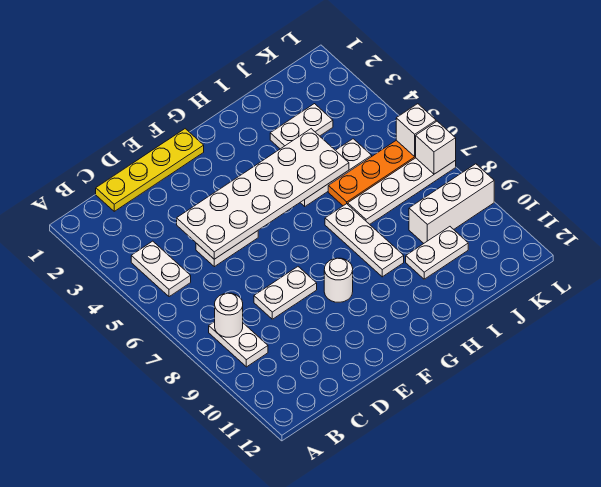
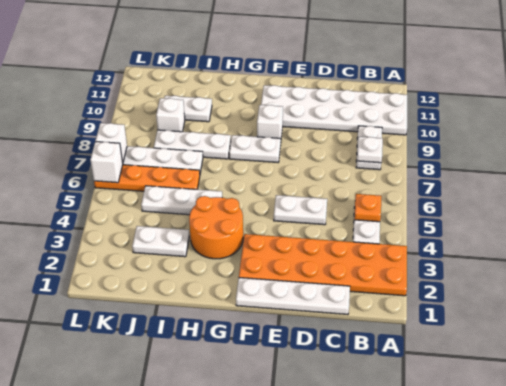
none -> orange plate A2:F3 level 1
none -> orange plate B5 level 2
white round brick B8 level 2 -> white plate B8 level 2
yellow plate C1:F1 level 1 -> white plate C1:F1 level 1
white plate D4:I5 level 2 -> white plate A10:F11 level 1
white plate D8:E8 level 1 -> white plate F8:G8 level 1
white round brick F9 level 1 -> white brick F9 level 1
none -> orange round brick G3:H4 level 1
white plate H7:H9 level 1 -> white plate H8:J8 level 1
white brick J9:L9 level 1 -> white brick J9 level 1

